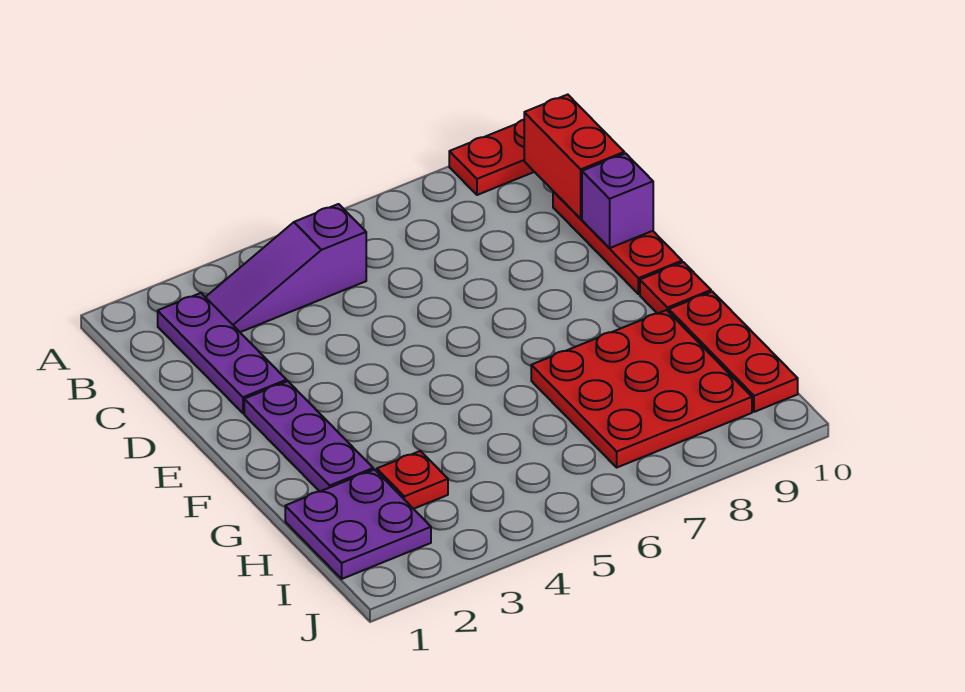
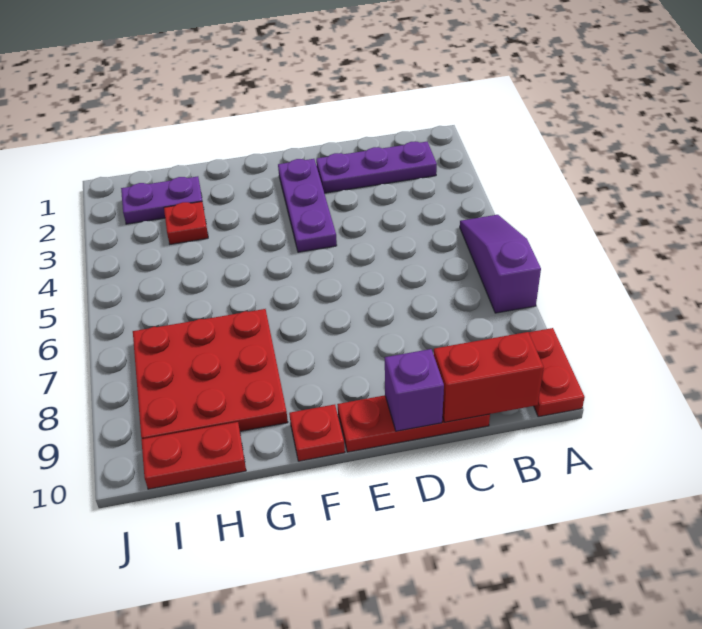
purple slope B3:B5 level 1 top 5 -> purple slope A5:A7 level 1 top 7
purple plate E2:G2 level 1 -> purple plate E2:E4 level 1
red plate G10:I10 level 1 -> red plate H10:I10 level 1
purple plate H1:I2 level 1 -> purple plate H2:I2 level 1

